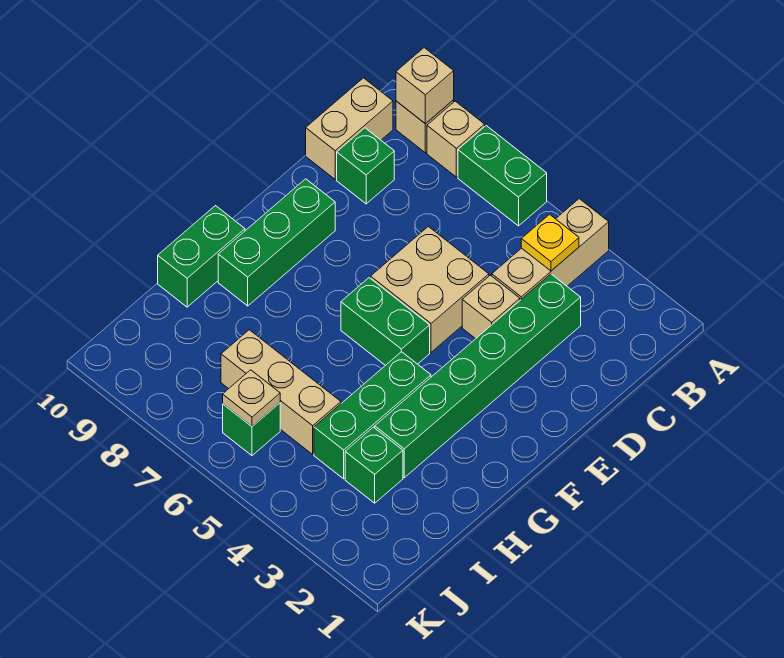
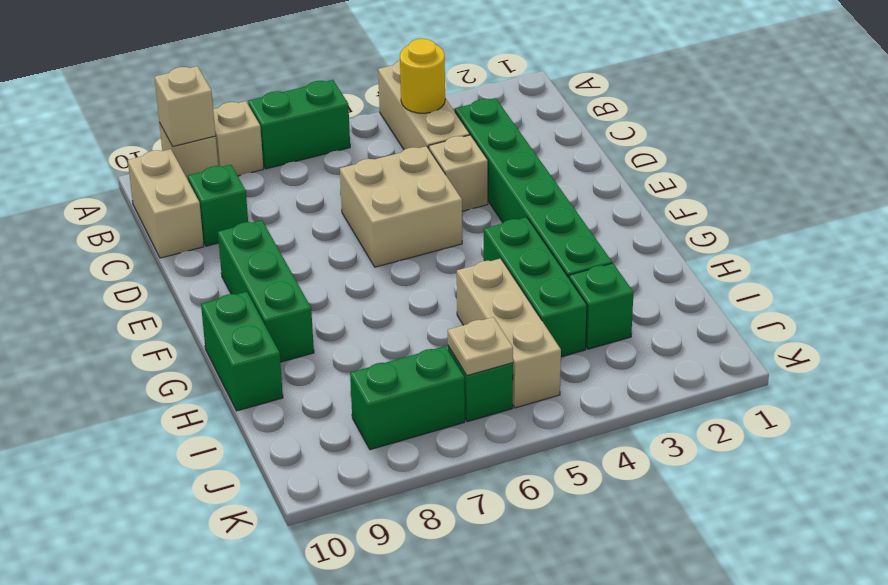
yellow plate B4 level 2 -> yellow round brick B4 level 2
green brick F5:F6 level 1 -> green brick J7:J8 level 1
tan brick I5:I7 level 1 -> tan brick H5:J5 level 1

